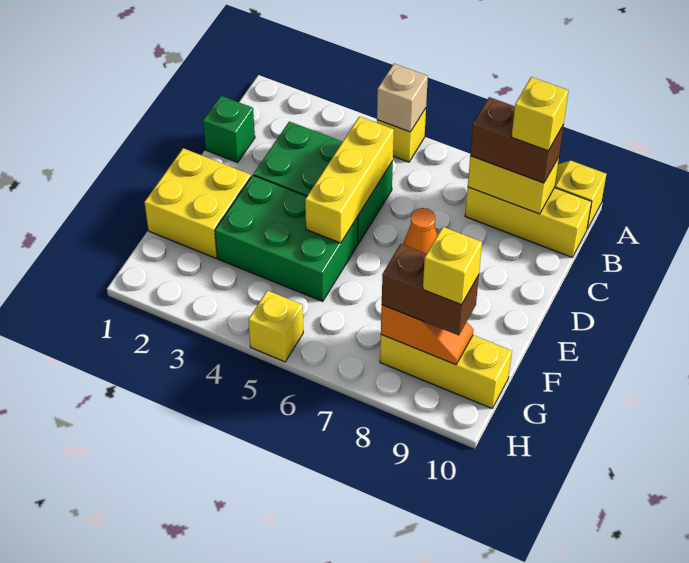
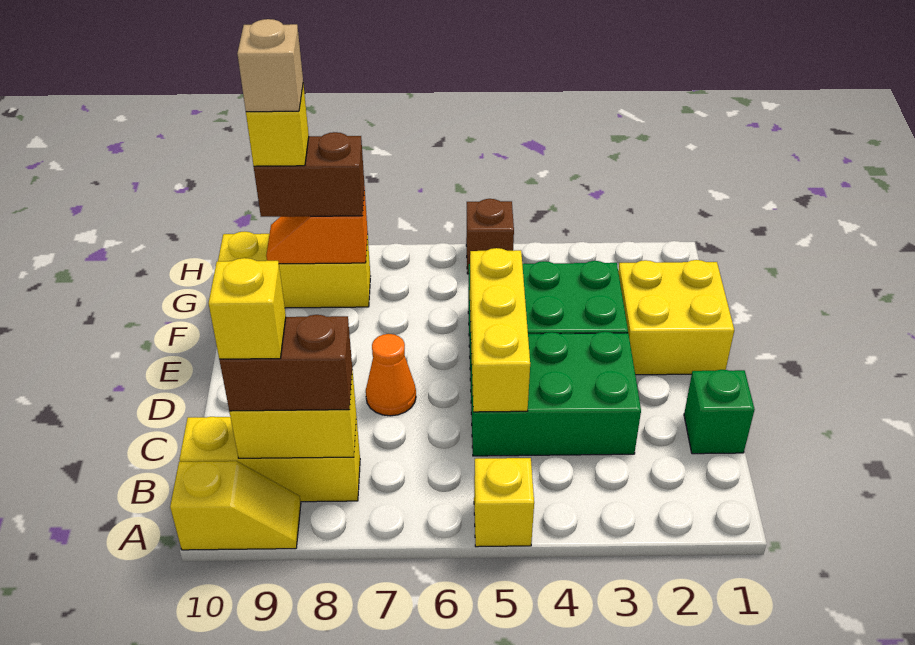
tan brick A5 level 2 -> tan brick G9 level 5
yellow brick H5 level 1 -> brown brick H5 level 1

